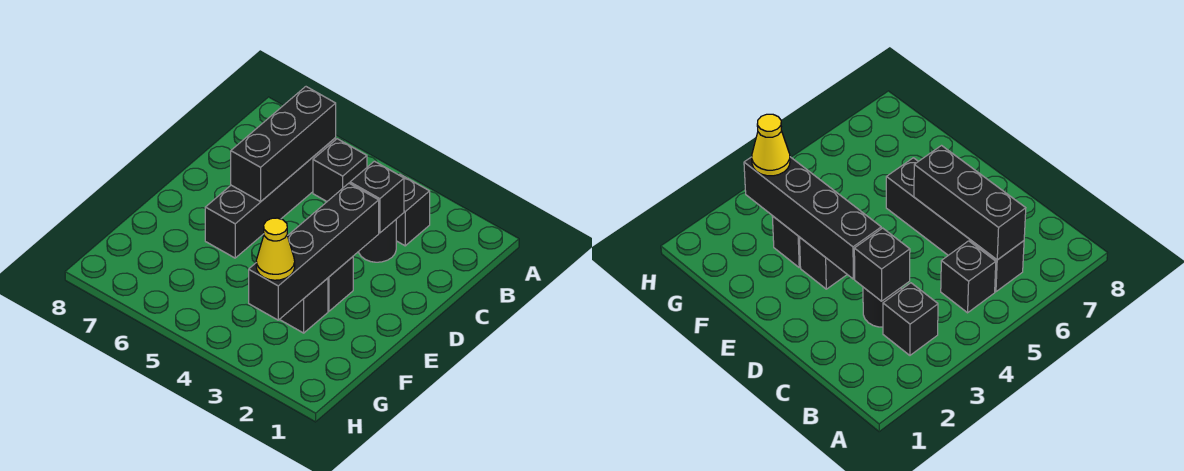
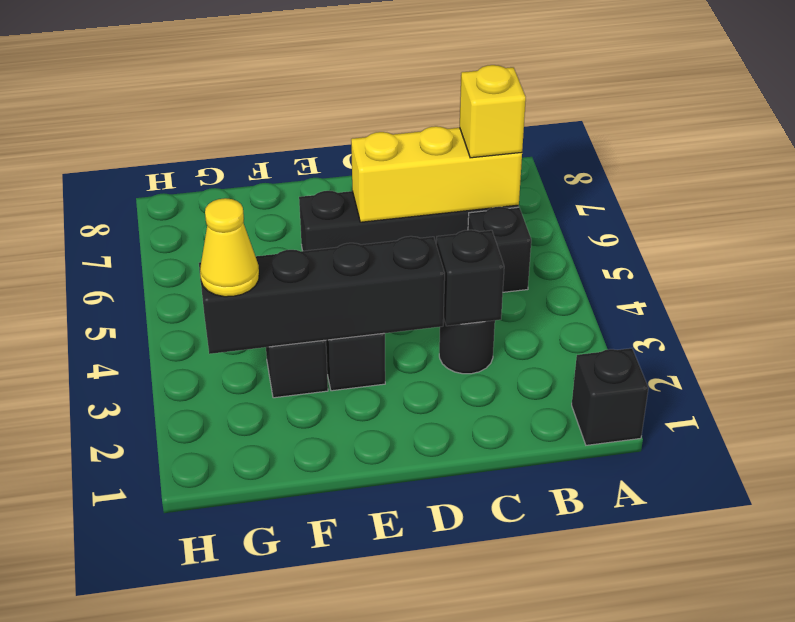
black brick B3 level 1 -> black brick A1 level 1
black brick B6:D6 level 2 -> yellow brick B6:D6 level 2
none -> yellow brick B6 level 3

